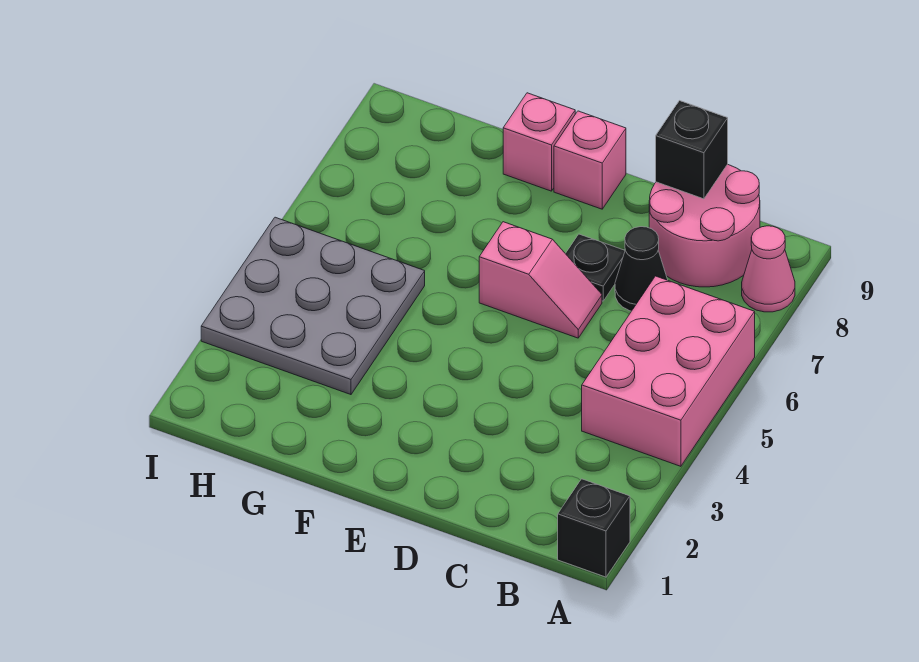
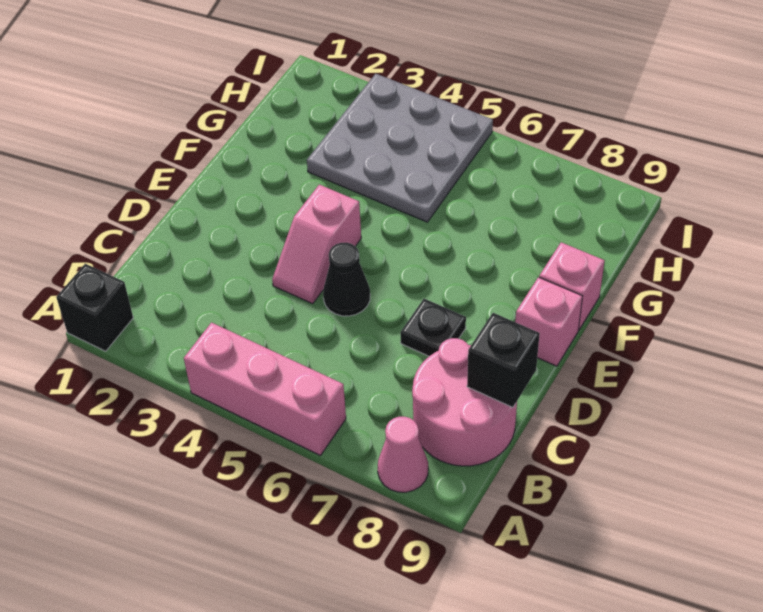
pink brick A4:B6 level 1 -> pink brick A4:A6 level 1
black cone C7 level 1 -> black cone D5 level 1
pink slope D6:E6 level 1 top E -> pink slope D4:E4 level 1 top E

